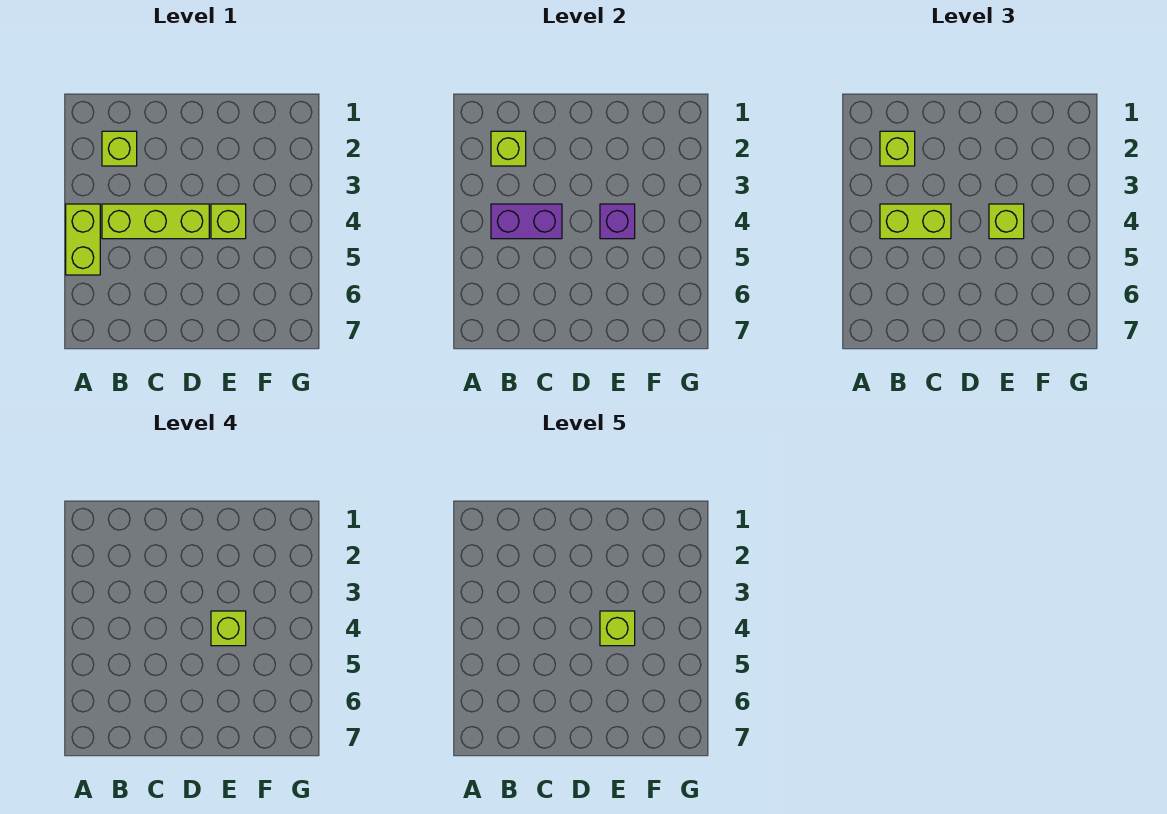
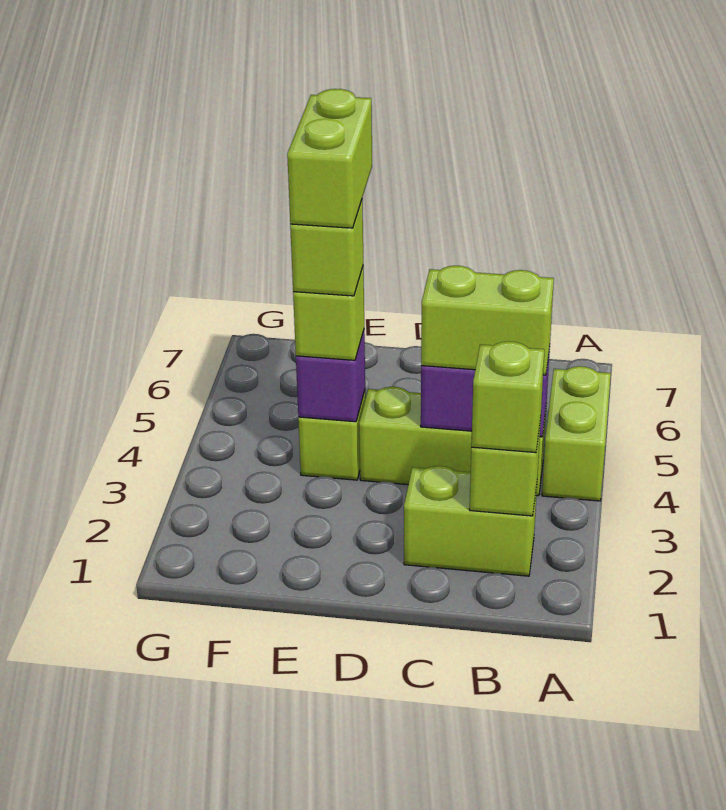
lime brick B2 level 1 -> lime brick B2:C2 level 1
lime brick E4 level 5 -> lime brick E4:E5 level 5

